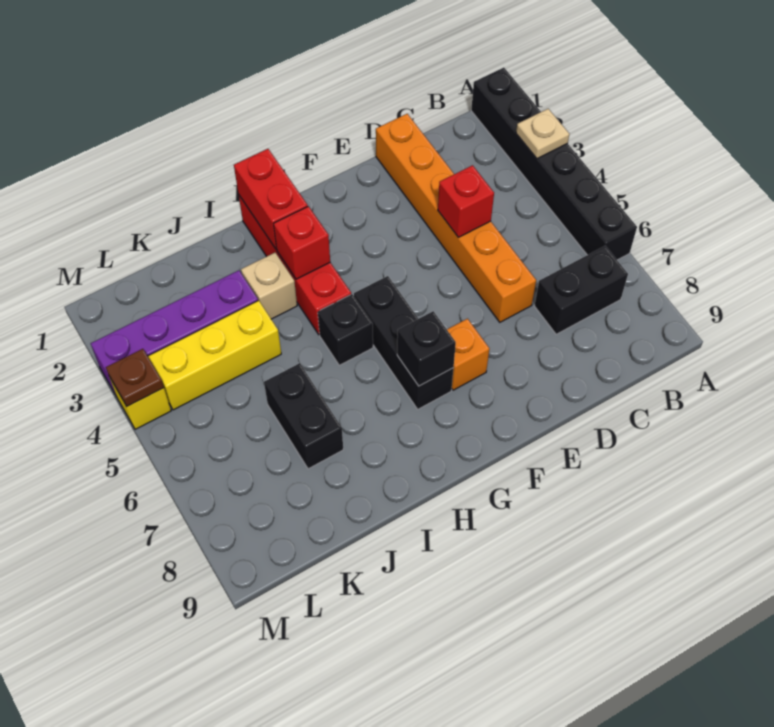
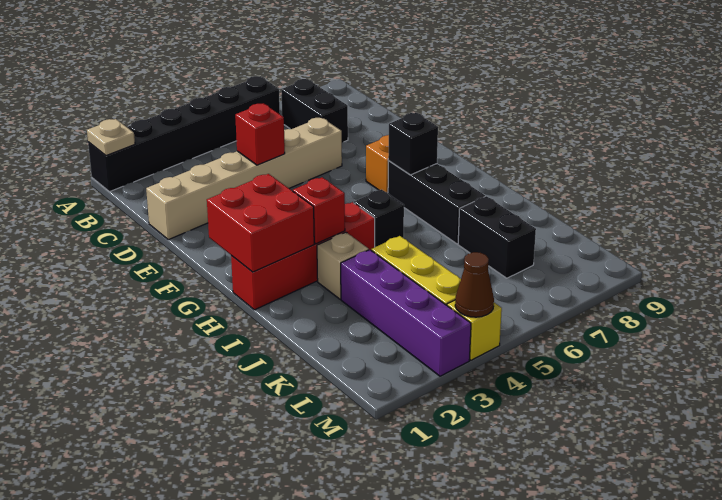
tan plate A3 level 2 -> tan plate A1 level 2
orange brick D1:D6 level 1 -> tan brick D1:D6 level 1
black brick G5:G7 level 1 -> black brick G7:I7 level 1
red brick H1:H2 level 2 -> red brick G1:H2 level 2
black brick J6:J7 level 1 -> black brick J7:K7 level 1
brown plate M4 level 2 -> brown cone M4 level 2

